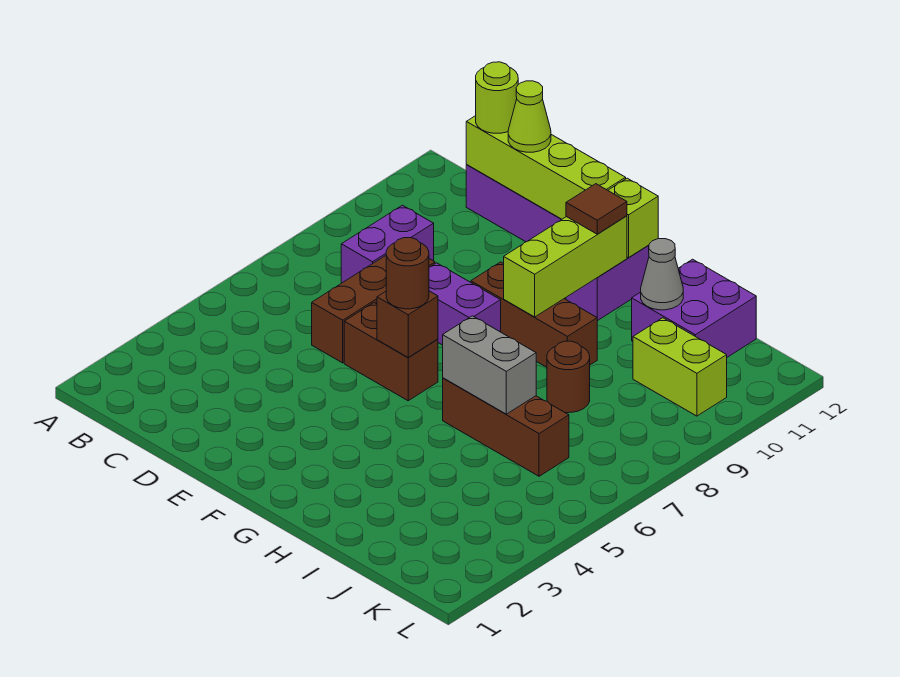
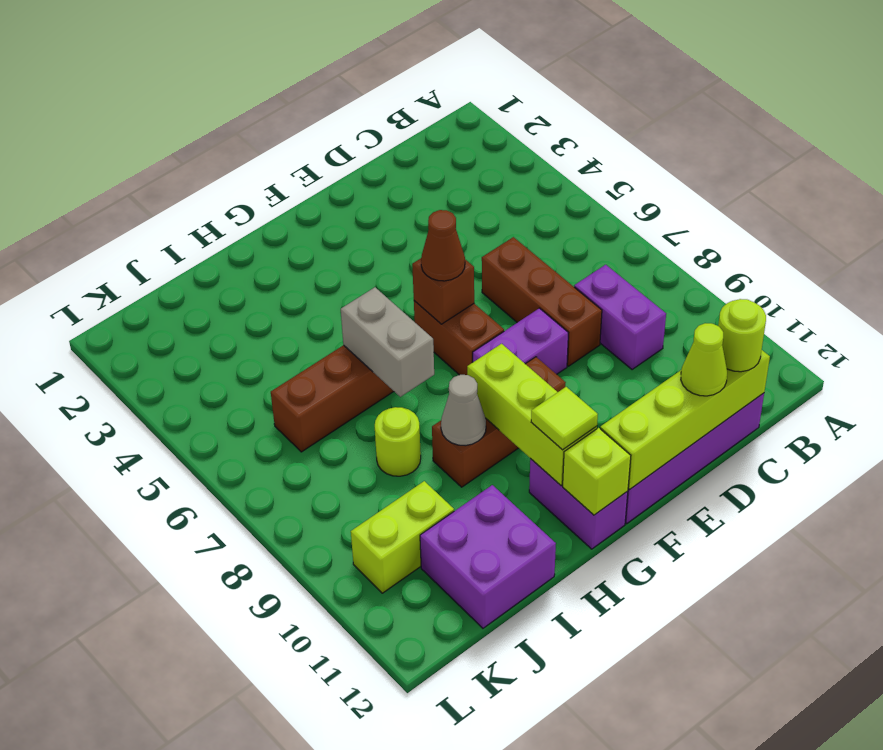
brown brick E6:F6 level 1 -> brown brick F6:F7 level 1
brown round brick F6 level 3 -> brown cone F6 level 3
brown tile G11 level 3 -> lime tile G11 level 3
grey brick H6:I6 level 2 -> grey brick H6:H7 level 2
brown round brick I8 level 1 -> lime round brick I8 level 1
grey cone I11 level 2 -> grey cone H9 level 2

